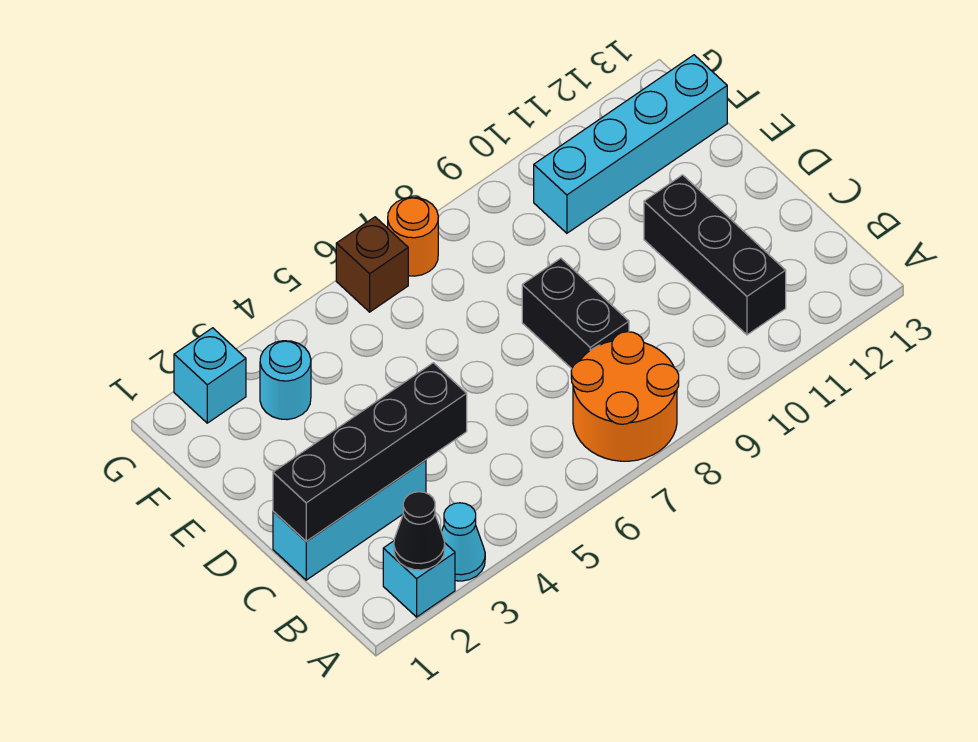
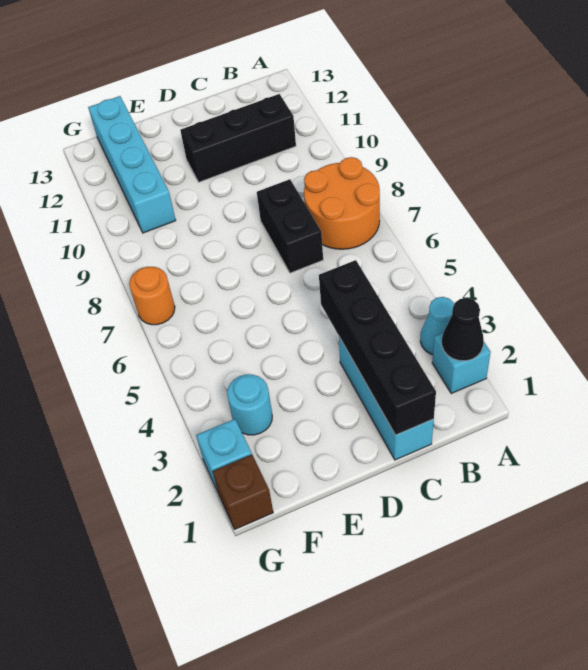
black brick C8:D8 level 1 -> black brick C7:C8 level 1
brown brick G6 level 1 -> brown brick G1 level 1

